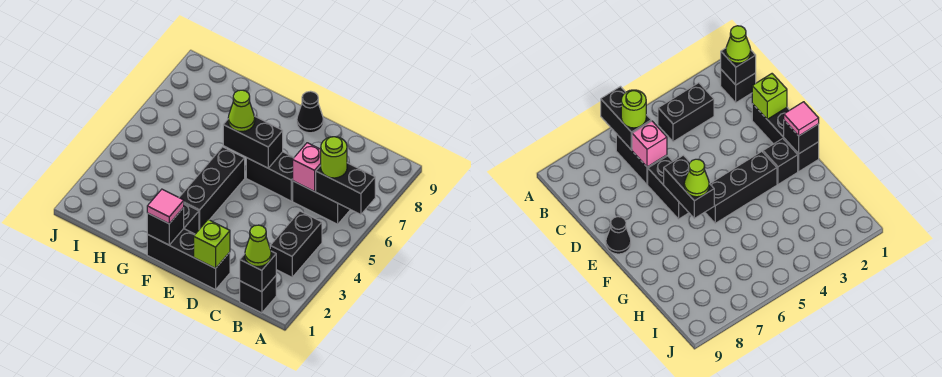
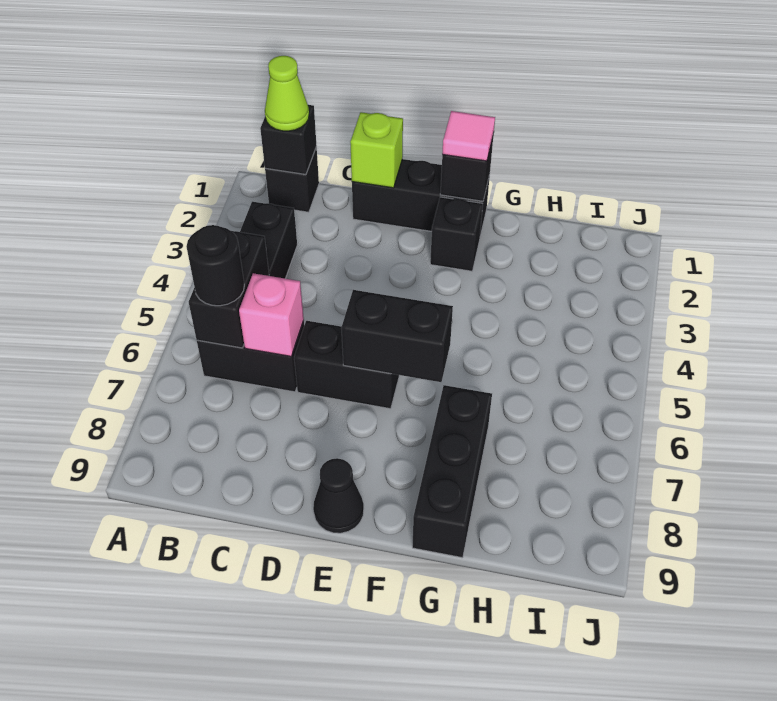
black brick A6:B6 level 2 -> black brick B5:B6 level 2
lime round brick B6 level 3 -> black round brick B6 level 3
black brick F3:F5 level 1 -> black brick G7:G9 level 1
lime cone F6 level 3 -> none

